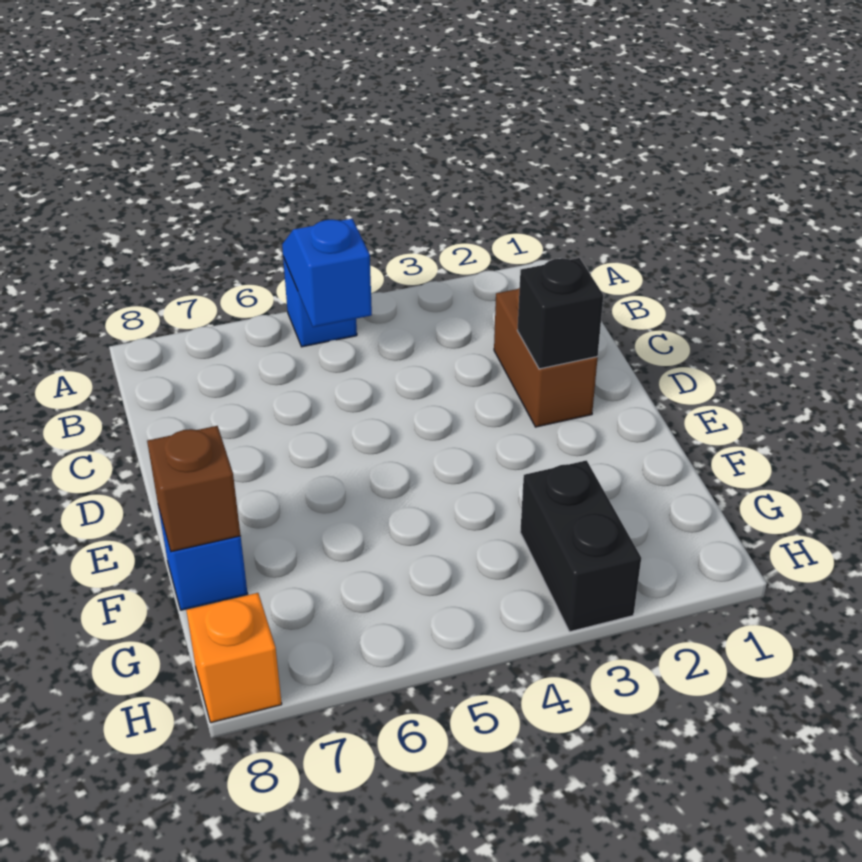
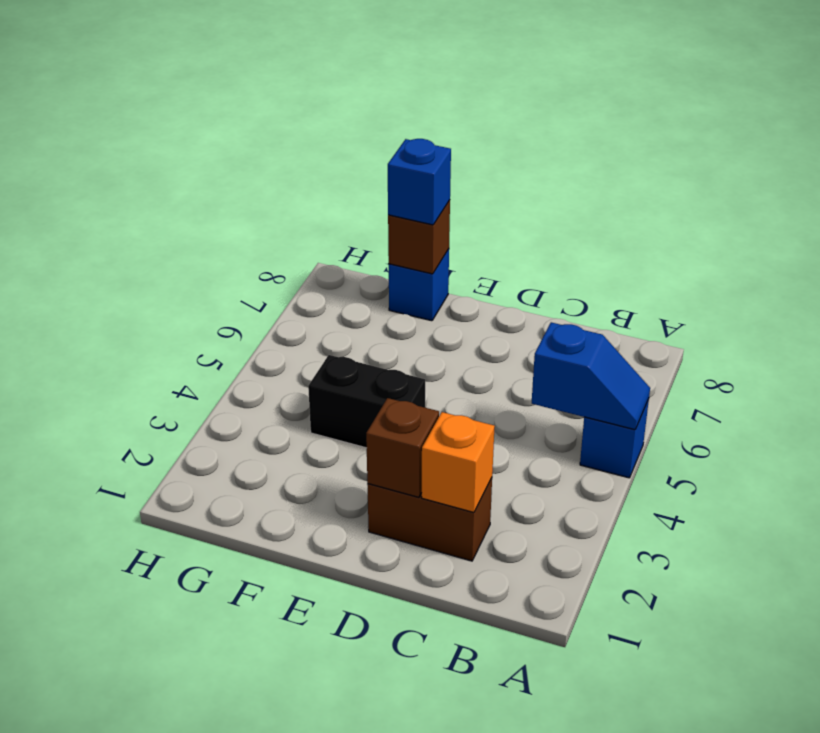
black brick D2 level 2 -> brown brick D2 level 2
none -> blue brick F8 level 3
black brick G3:H3 level 1 -> black brick E4:F4 level 1
orange brick H8 level 1 -> orange brick C2 level 2

